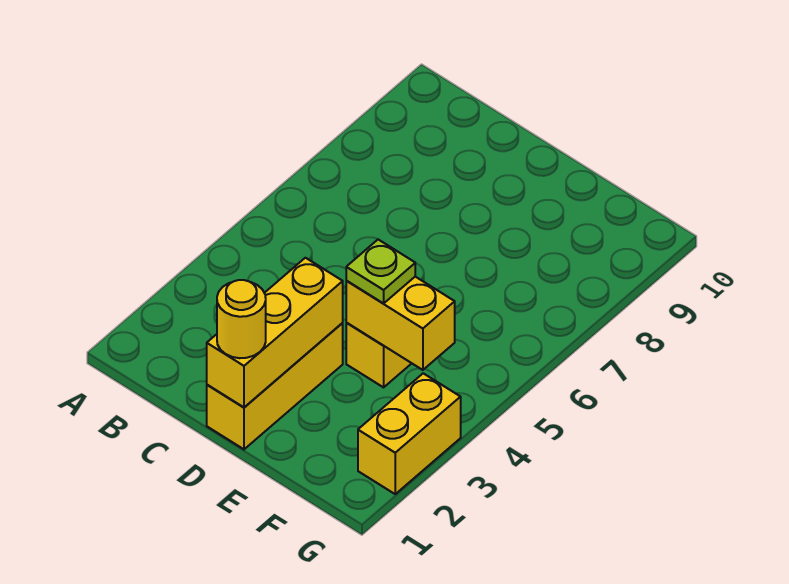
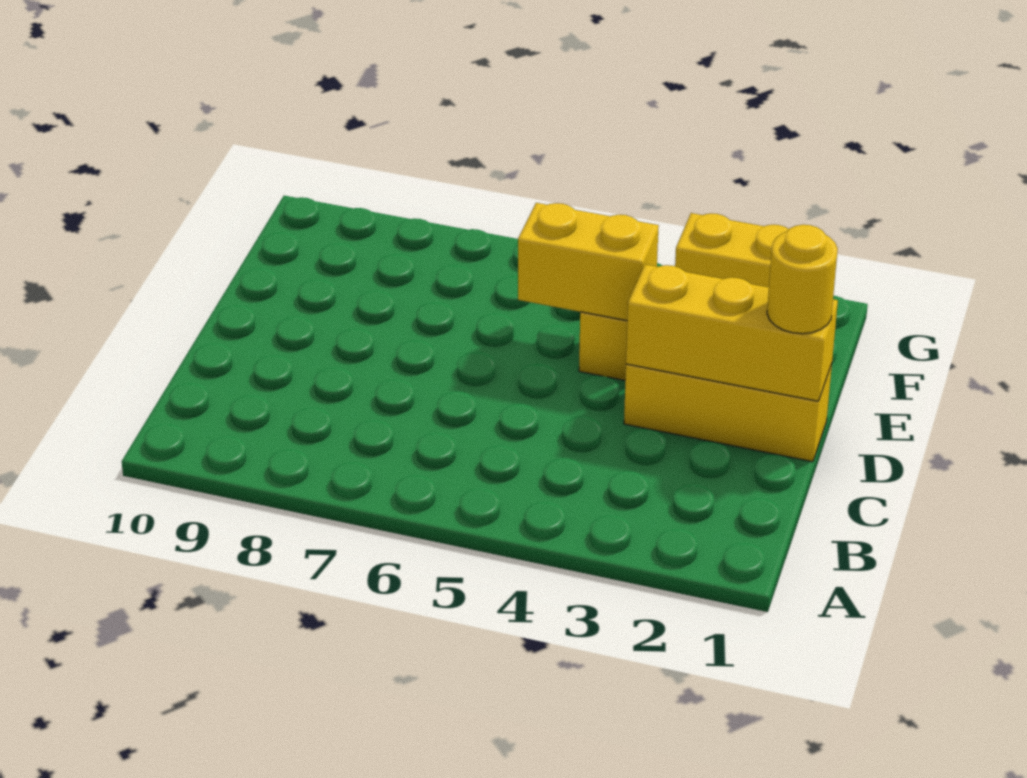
yellow brick E4:F4 level 2 -> yellow brick E4:E5 level 2
lime plate E4 level 3 -> none

